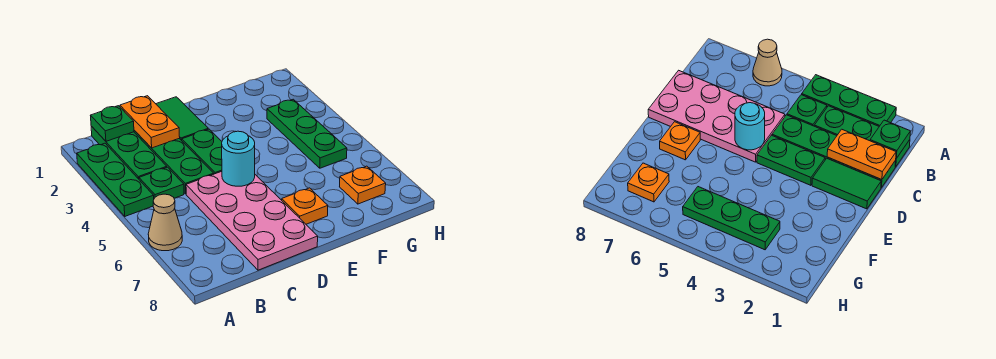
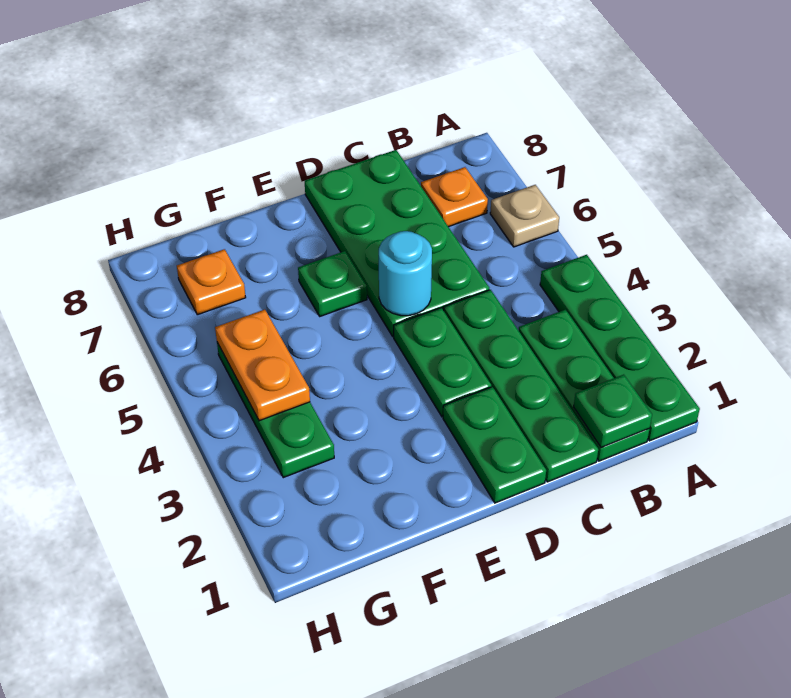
green plate A2:A4 level 1 -> green plate A1:A4 level 1
tan cone A6 level 1 -> tan plate A6 level 1
green plate B4 level 1 -> green plate E6 level 1
orange plate C1:C2 level 2 -> orange plate G4:G5 level 2
pink plate C5:D8 level 1 -> green plate C5:D8 level 1
green tile D1:D2 level 1 -> green plate D1:D2 level 1
orange plate E7 level 1 -> orange plate B7 level 1

